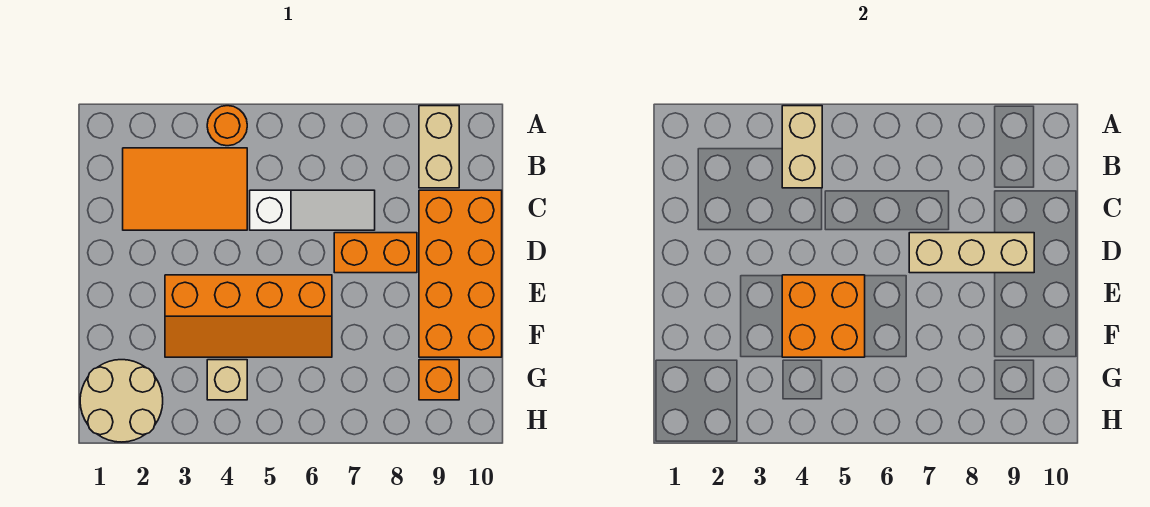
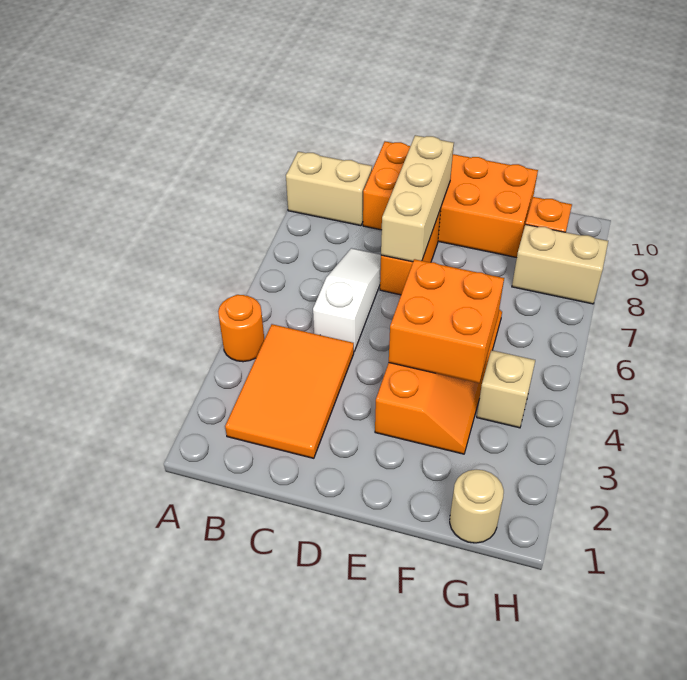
tan brick A4:B4 level 2 -> tan brick G8:H8 level 1
tan round brick G1:H2 level 1 -> tan round brick G1 level 1

